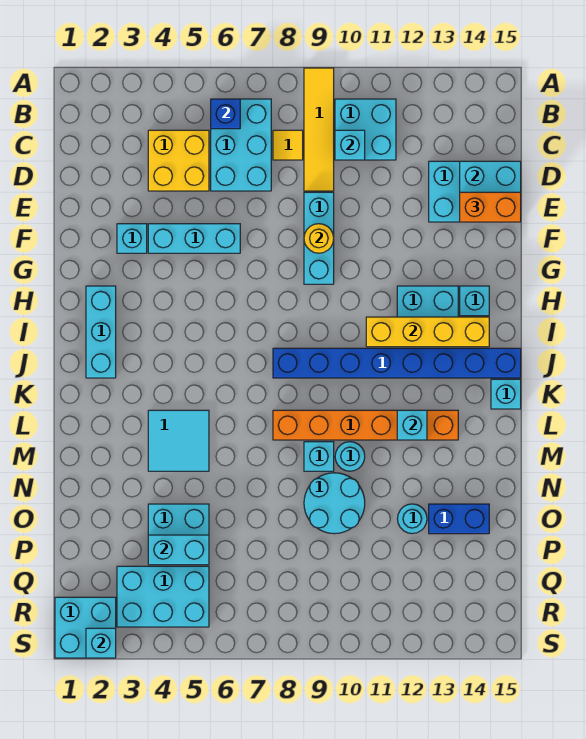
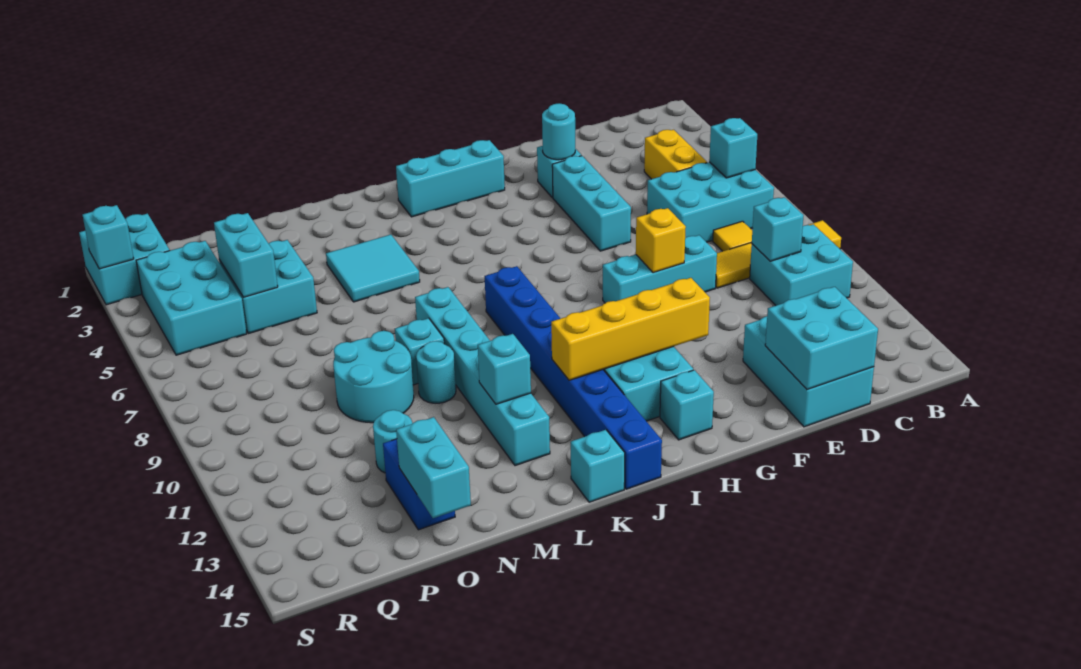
blue brick B6 level 2 -> cyan brick B6 level 2
yellow brick C4:D5 level 1 -> yellow brick C4:C5 level 1
orange brick E14:E15 level 3 -> none
none -> cyan round brick F3 level 2
yellow round brick F9 level 2 -> yellow brick F9 level 2
yellow brick I11:I14 level 2 -> yellow brick G12:J12 level 2
orange brick L8:L13 level 1 -> cyan brick L8:L13 level 1
none -> cyan brick O14:O15 level 2

